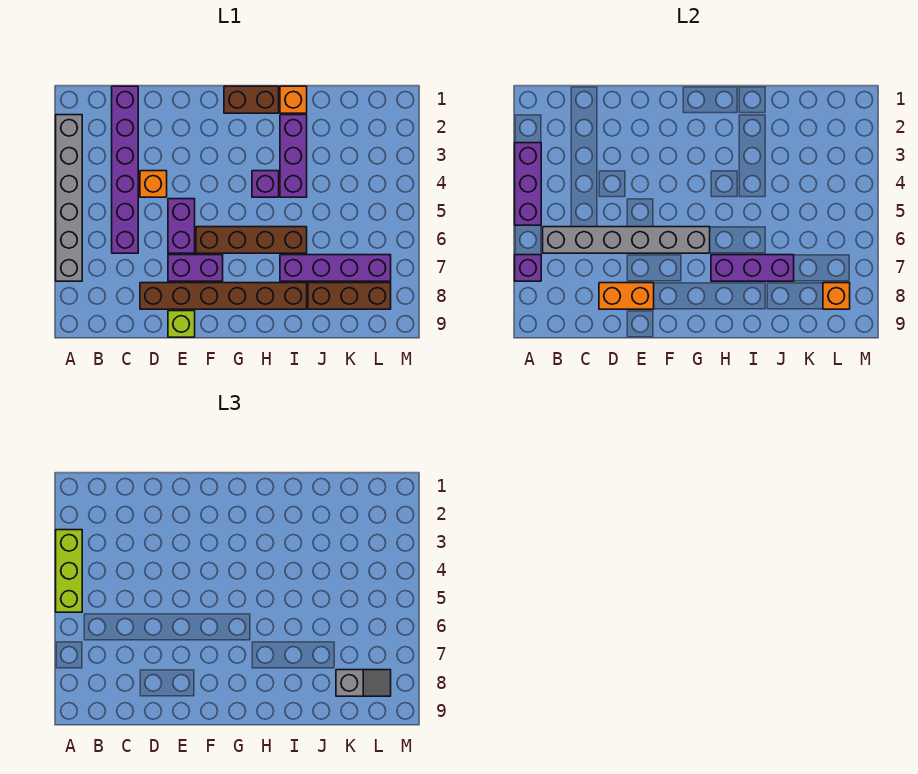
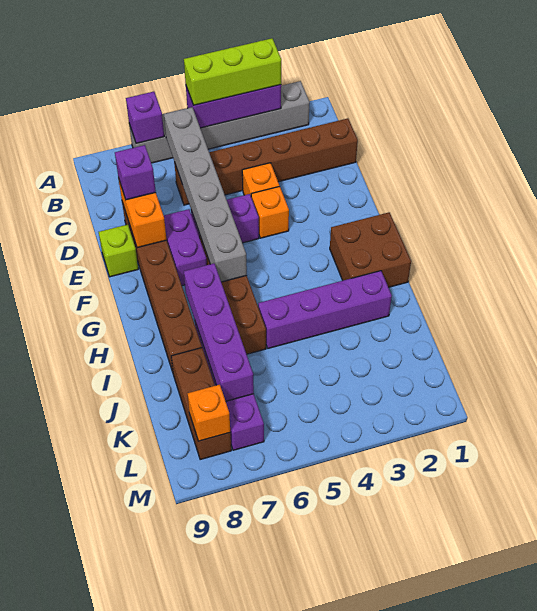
purple brick C1:C6 level 1 -> brown brick C1:C6 level 1
brown brick G1:H1 level 1 -> brown brick G1:H2 level 1
purple brick H4 level 1 -> purple brick D8 level 3
purple brick H7:J7 level 2 -> purple brick H7:K7 level 2
orange brick I1 level 1 -> orange brick E4 level 1
purple brick I2:I4 level 1 -> purple brick I2:I5 level 1
grey slope K8:L8 level 3 top K -> none

